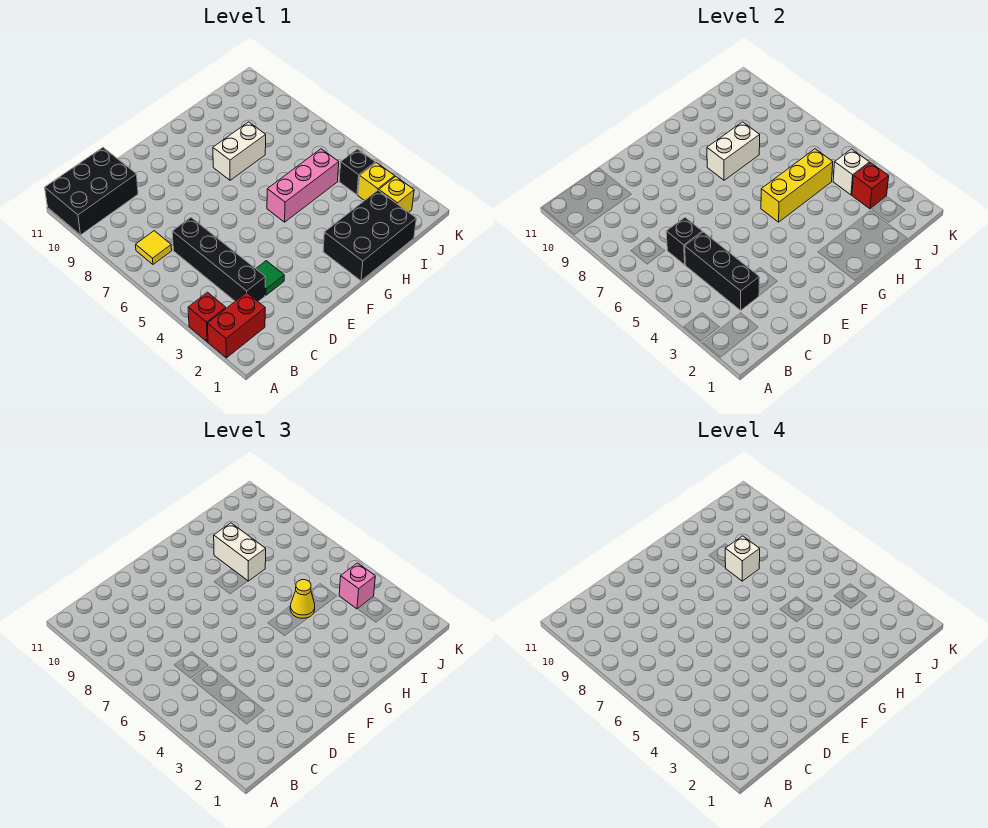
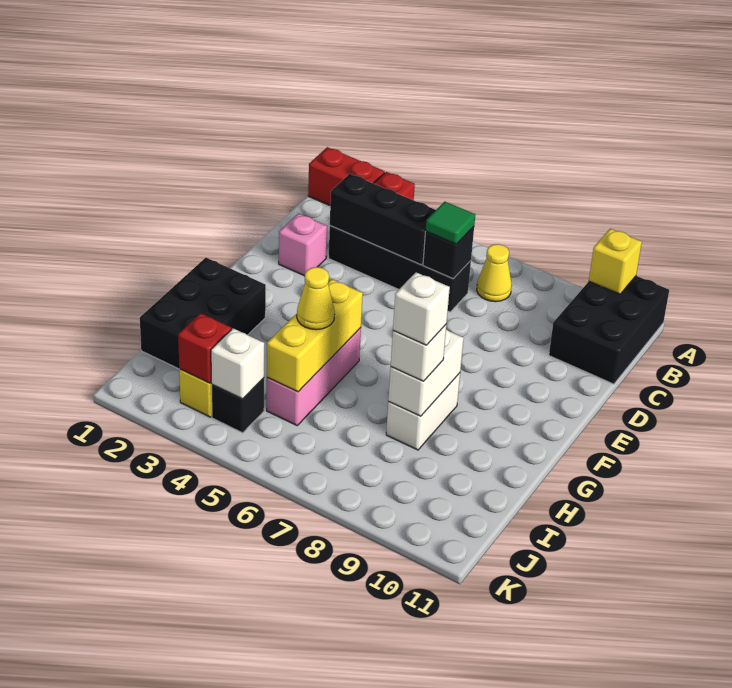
red brick A2:B2 level 1 -> red brick A1:A2 level 1
yellow tile B7 level 1 -> yellow cone B7 level 1
green tile D3 level 1 -> green tile C6 level 3
white brick H8:H9 level 3 -> white brick H8 level 3
yellow brick J2 level 1 -> yellow brick A10 level 2
pink brick J4 level 3 -> pink brick D2 level 1

